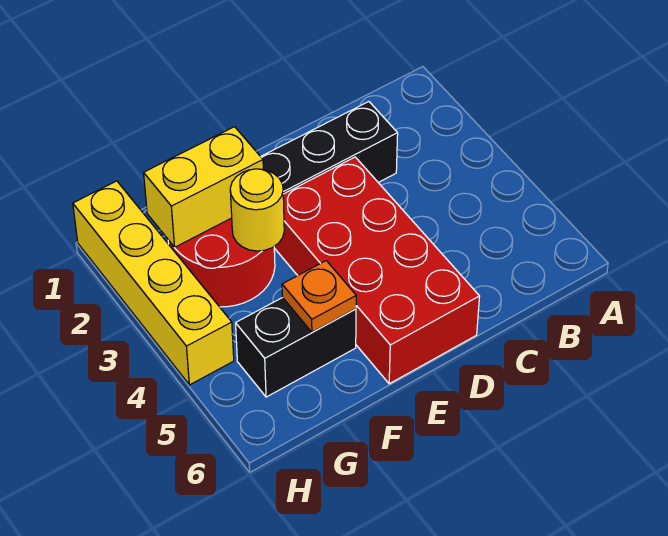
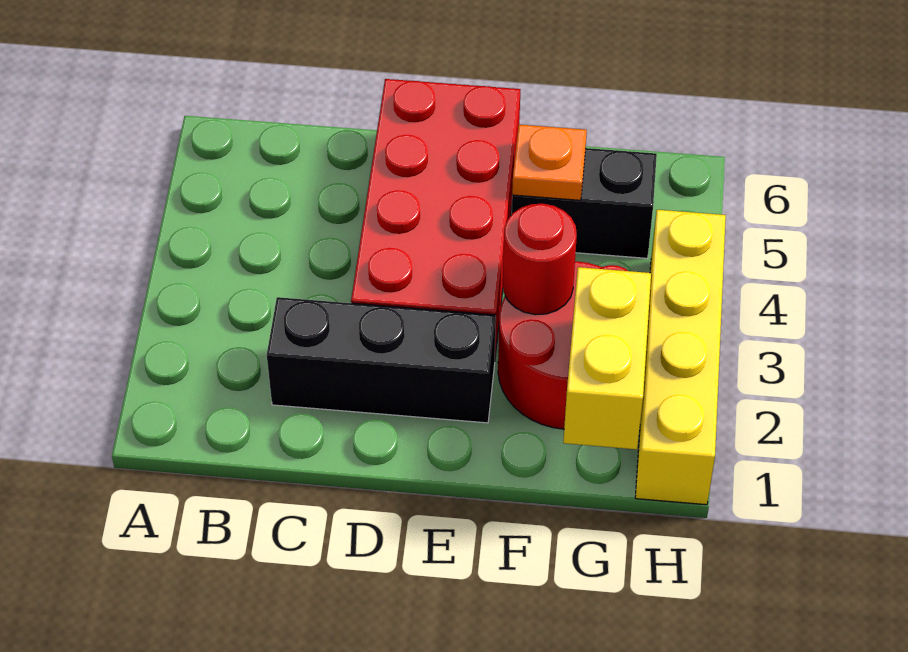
yellow brick F2:G2 level 2 -> yellow brick G1:G2 level 2
yellow round brick F3 level 2 -> red round brick F3 level 2

